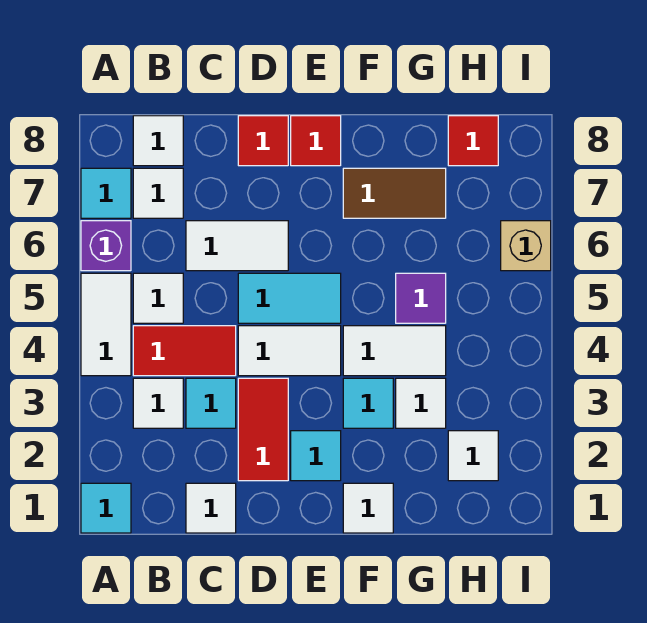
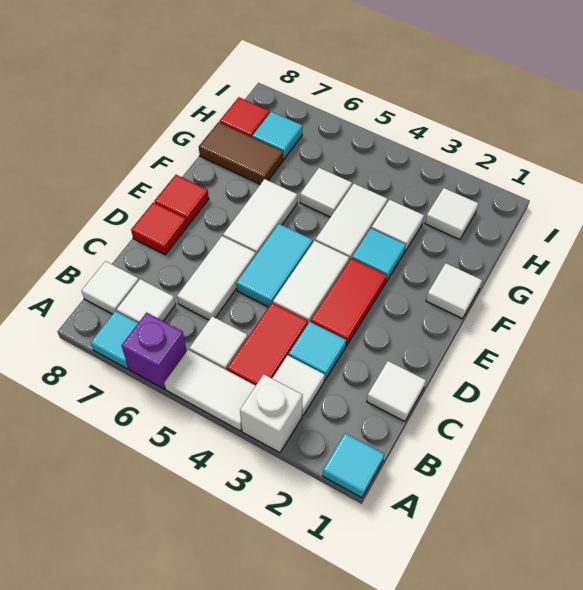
none -> white brick A3 level 1
red tile D2:D3 level 1 -> red tile D3:E3 level 1
cyan tile E2 level 1 -> cyan tile H7 level 1
none -> white tile E6:F6 level 1
brown tile F7:G7 level 1 -> brown tile G7:G8 level 1
purple tile G5 level 1 -> white tile G5 level 1
tan brick I6 level 1 -> none

